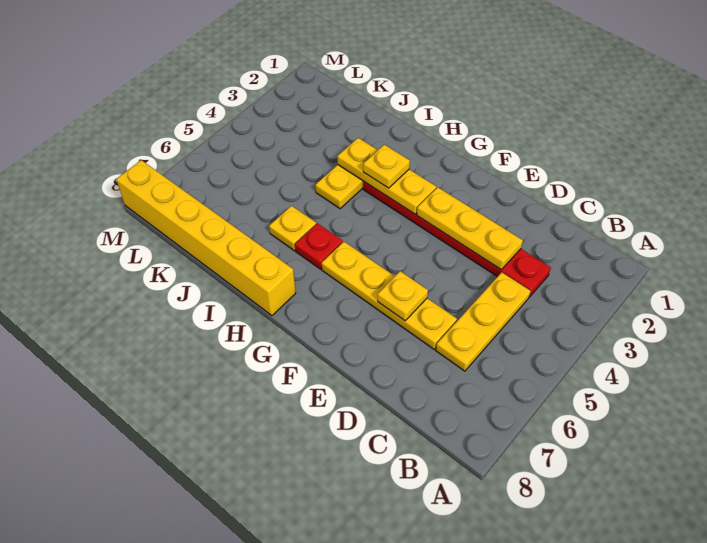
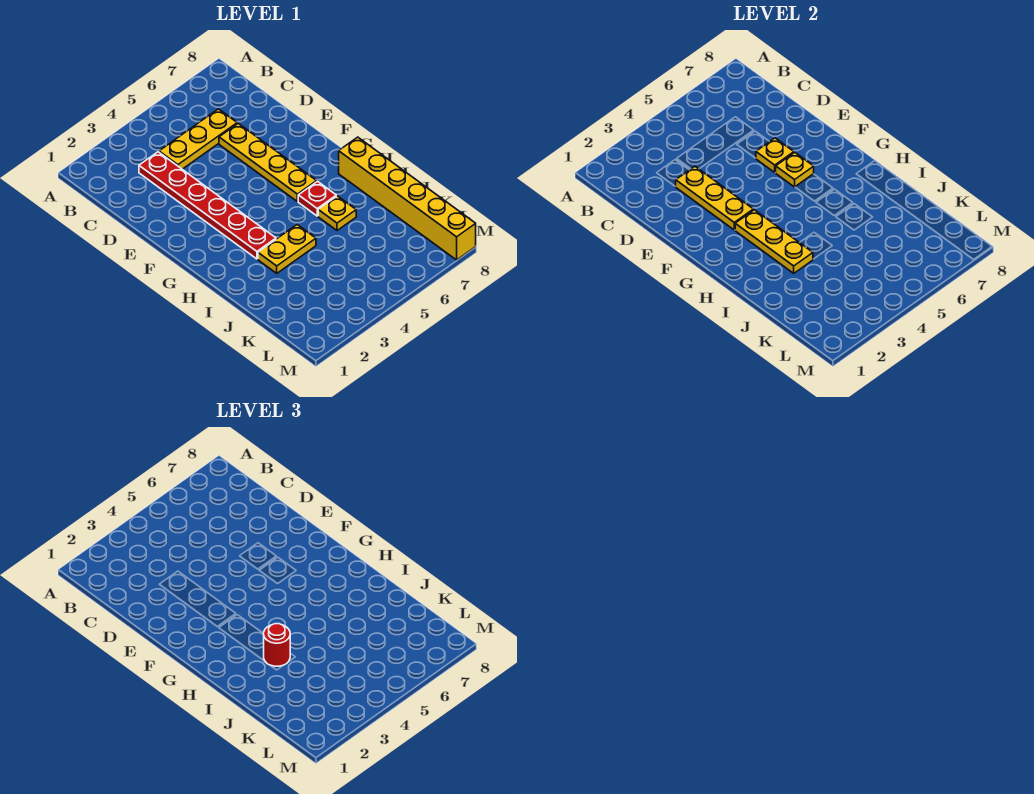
yellow plate H3 level 3 -> yellow plate F6 level 2
none -> red round brick I3 level 3

